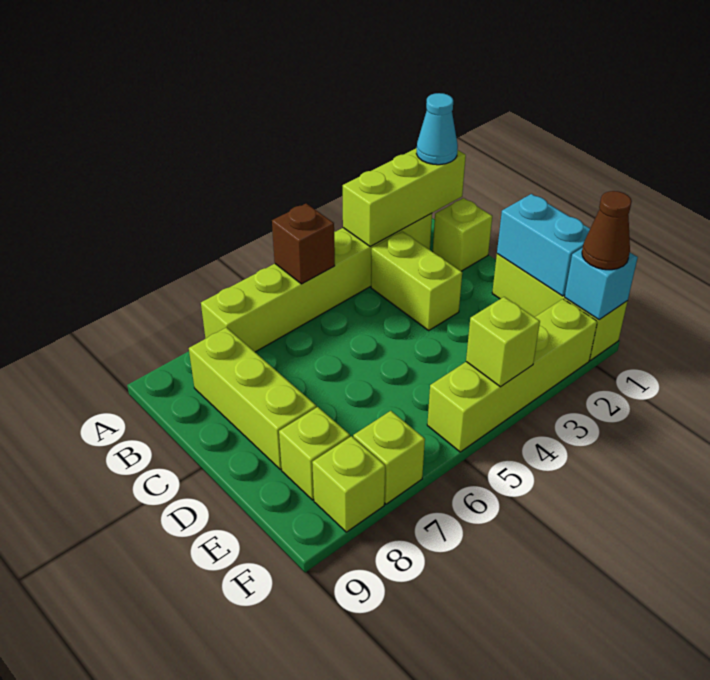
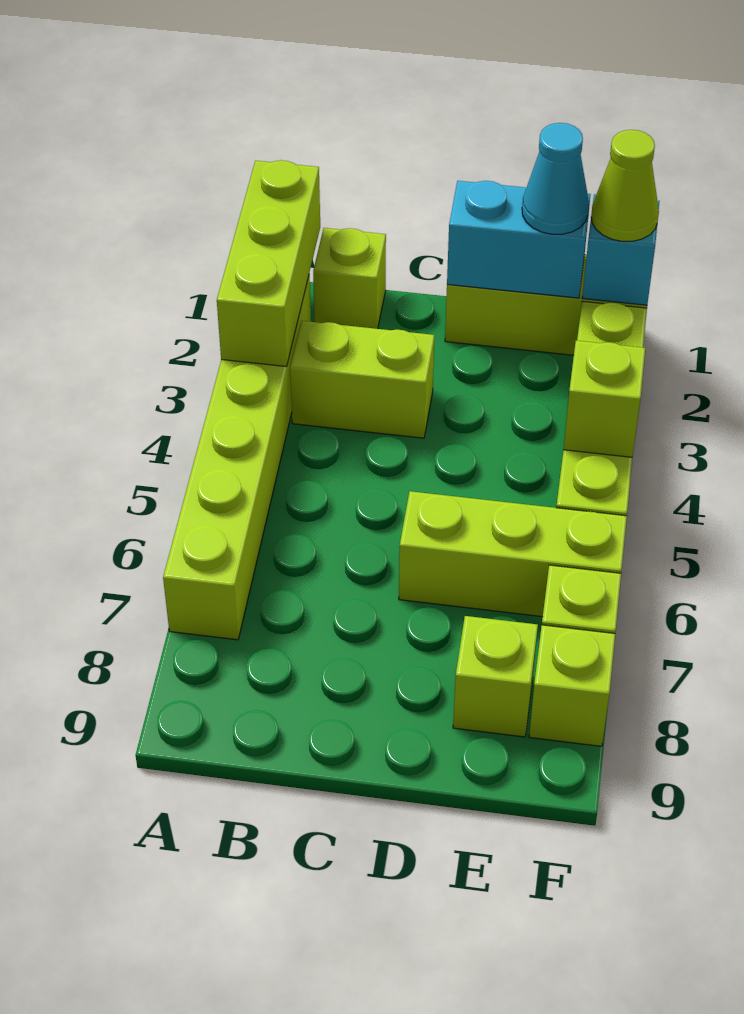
cyan cone A1 level 3 -> cyan cone E1 level 3
brown brick A5 level 2 -> none
lime brick B8:D8 level 1 -> lime brick D6:F6 level 1
brown cone F1 level 3 -> lime cone F1 level 3

